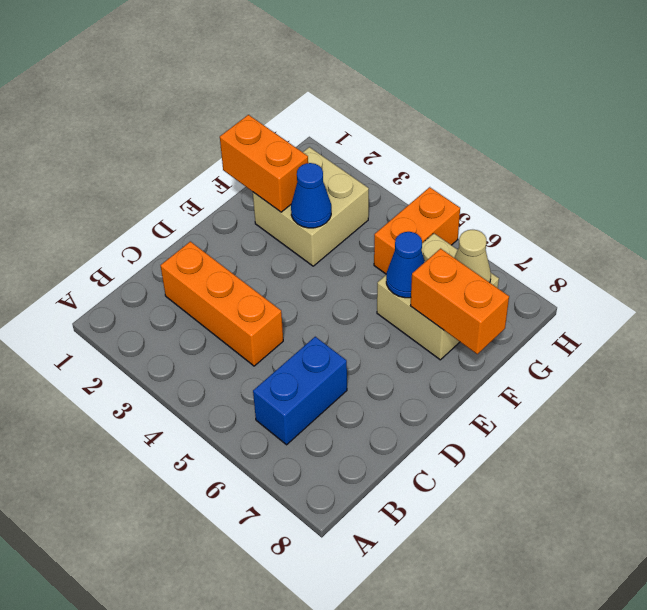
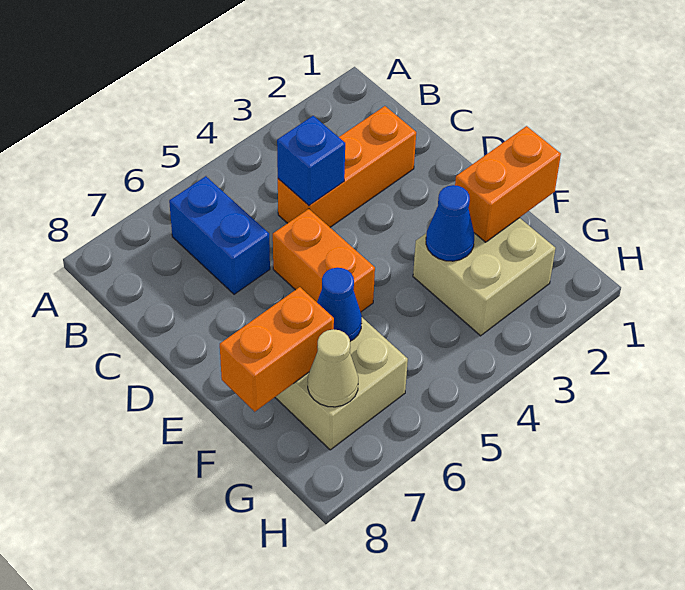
none -> blue brick C4 level 2
orange brick G5:H5 level 1 -> orange brick D5:E5 level 1

